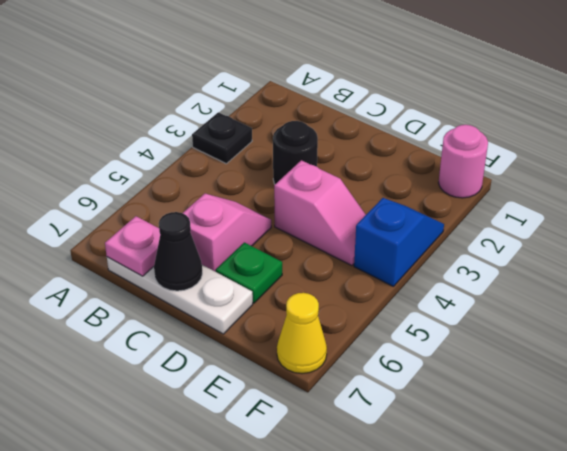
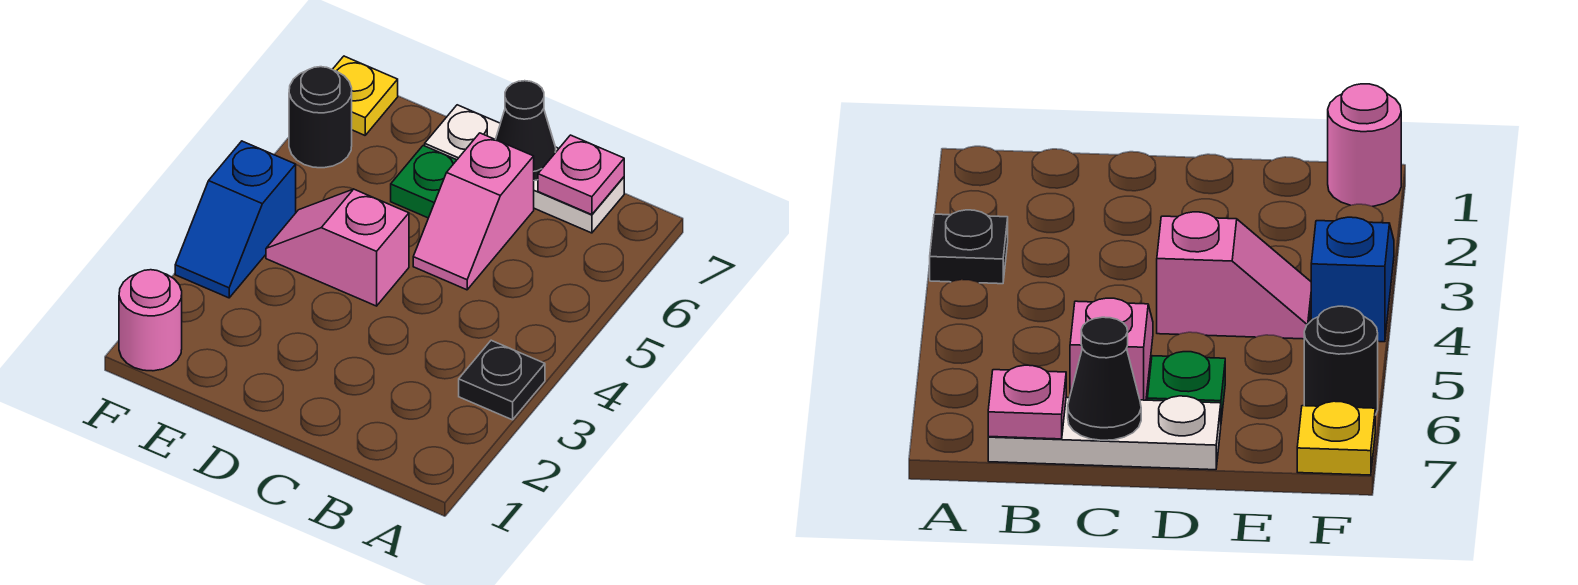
black round brick C3 level 1 -> black round brick F6 level 1
yellow cone F7 level 1 -> yellow plate F7 level 1

